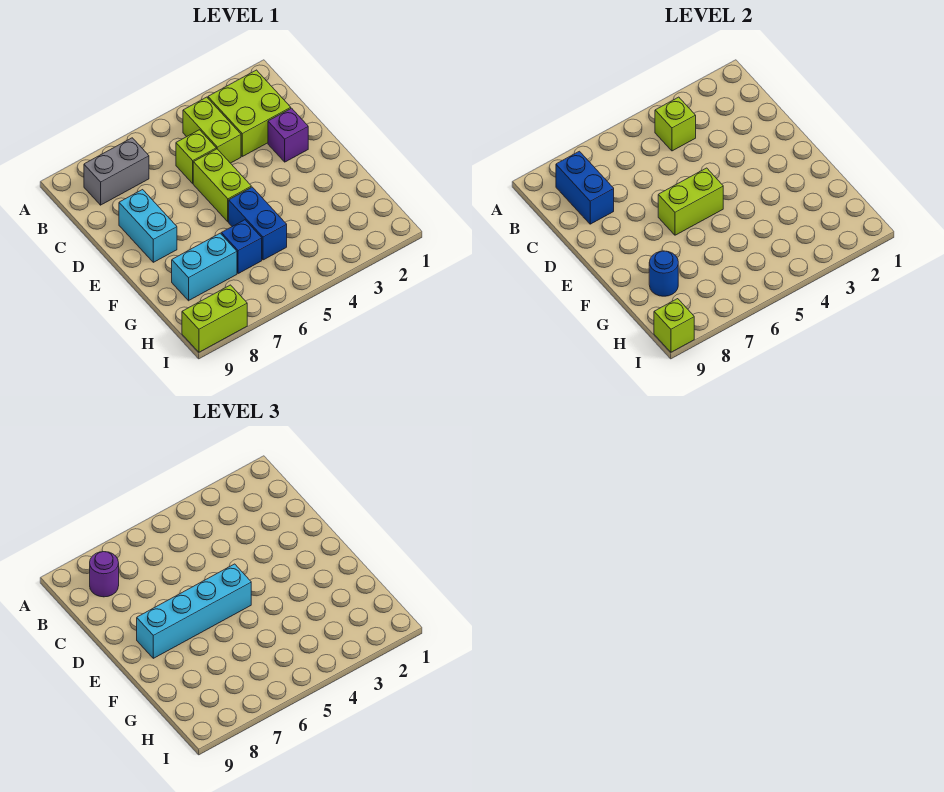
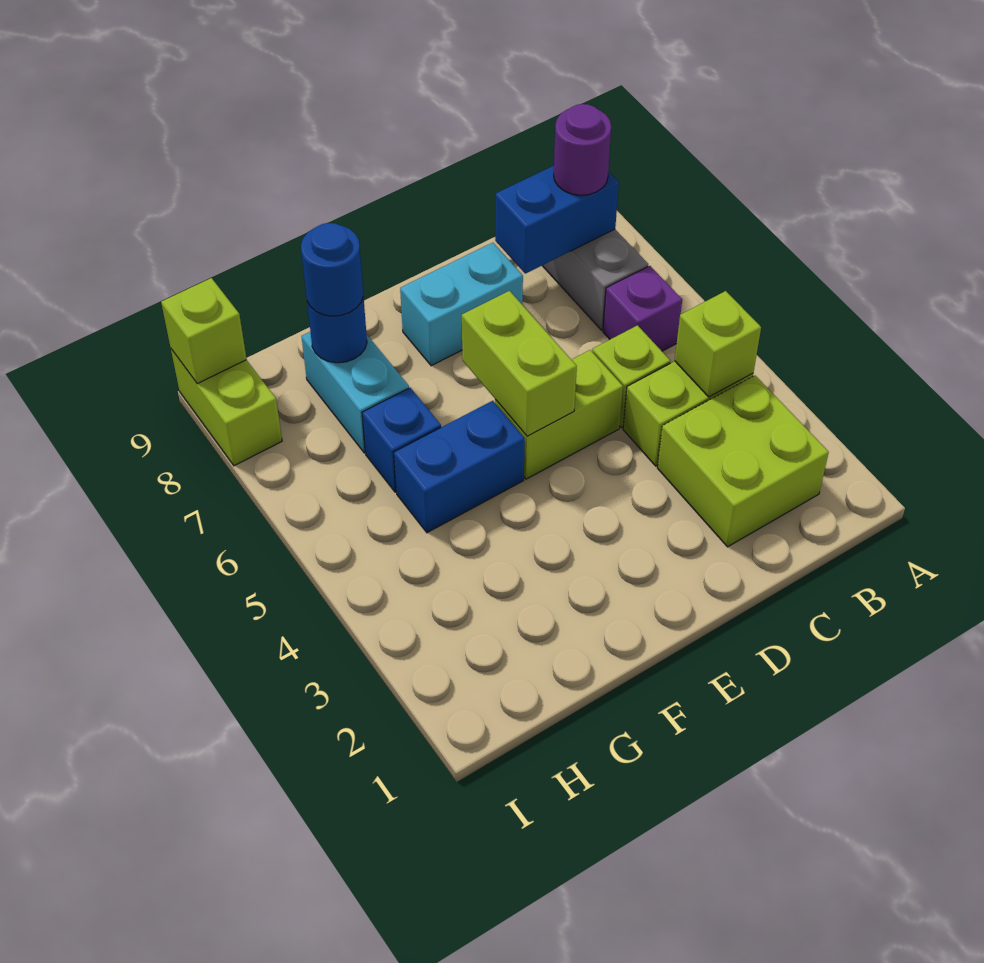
purple brick D2 level 1 -> purple brick B6 level 1
cyan brick E5:E8 level 3 -> none
none -> blue round brick G8 level 3

